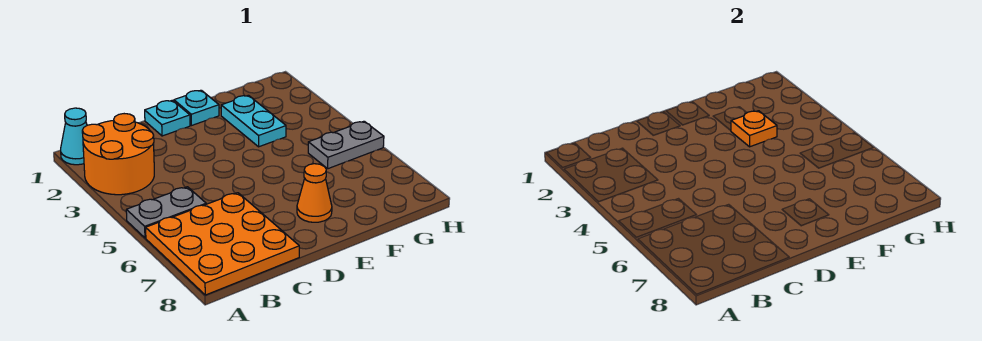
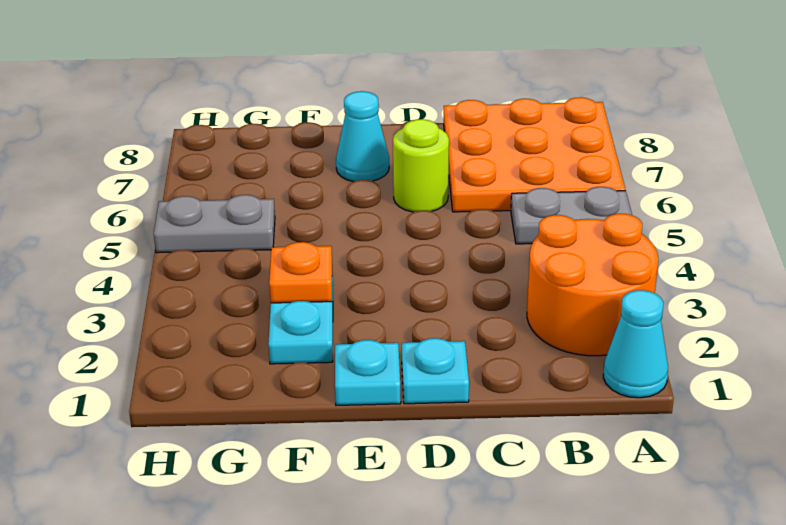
none -> lime round brick D6 level 1
orange cone E7 level 1 -> cyan cone E7 level 1

